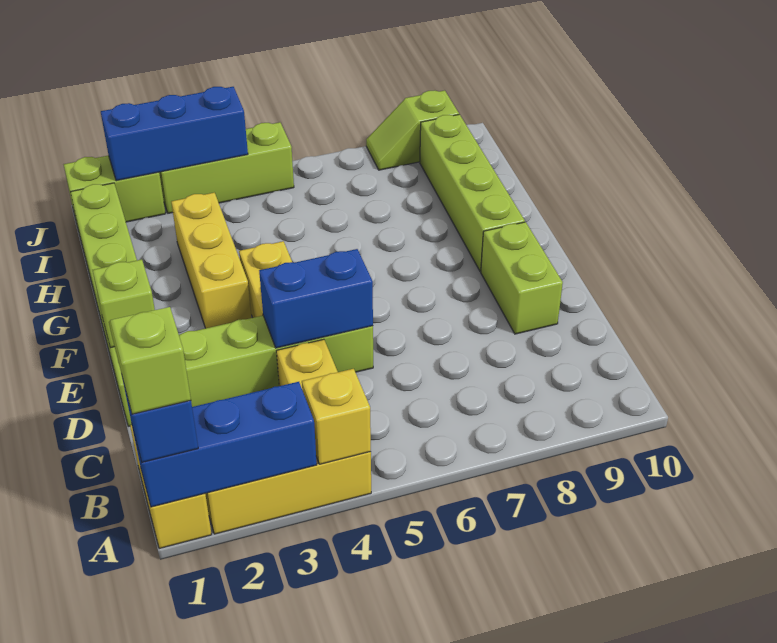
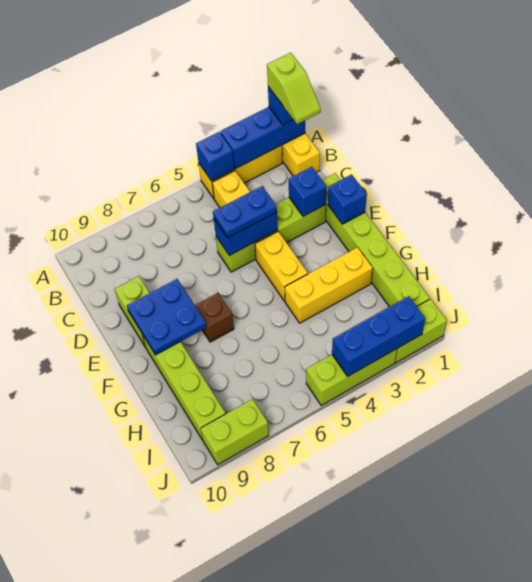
yellow brick A4 level 2 -> blue brick A4 level 2
none -> blue brick D2 level 2
none -> blue plate D4:D5 level 3
lime brick E1 level 2 -> blue brick E1 level 2
none -> blue plate E8:F9 level 2
yellow brick F3:H3 level 1 -> yellow brick G2:G4 level 1
none -> brown brick F7 level 1
lime slope J8:J9 level 1 top 9 -> lime brick J8:J9 level 1

